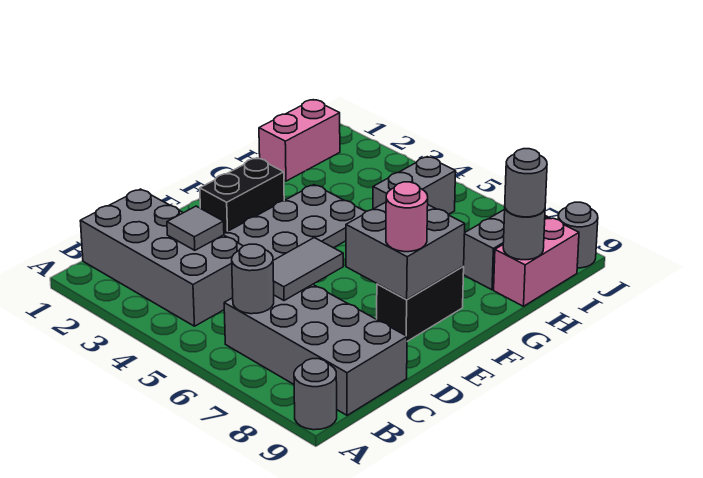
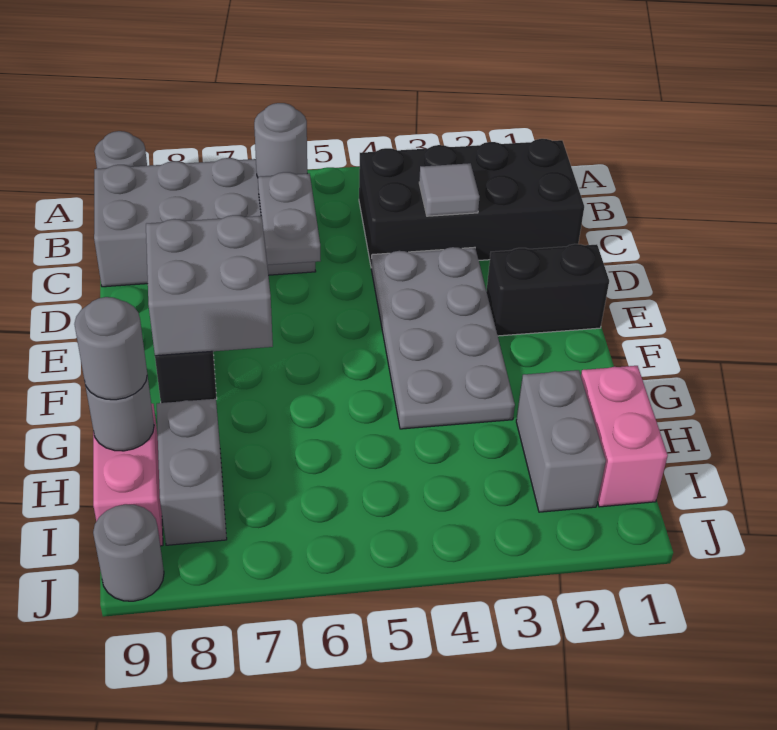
grey brick B1:C4 level 1 -> black brick B1:C4 level 1
grey tile C6:D6 level 2 -> grey plate C6:D6 level 2
black brick E2:F2 level 1 -> black brick E1:E2 level 1
pink round brick E8 level 3 -> none
grey brick H5:I5 level 1 -> grey brick H2:I2 level 1

